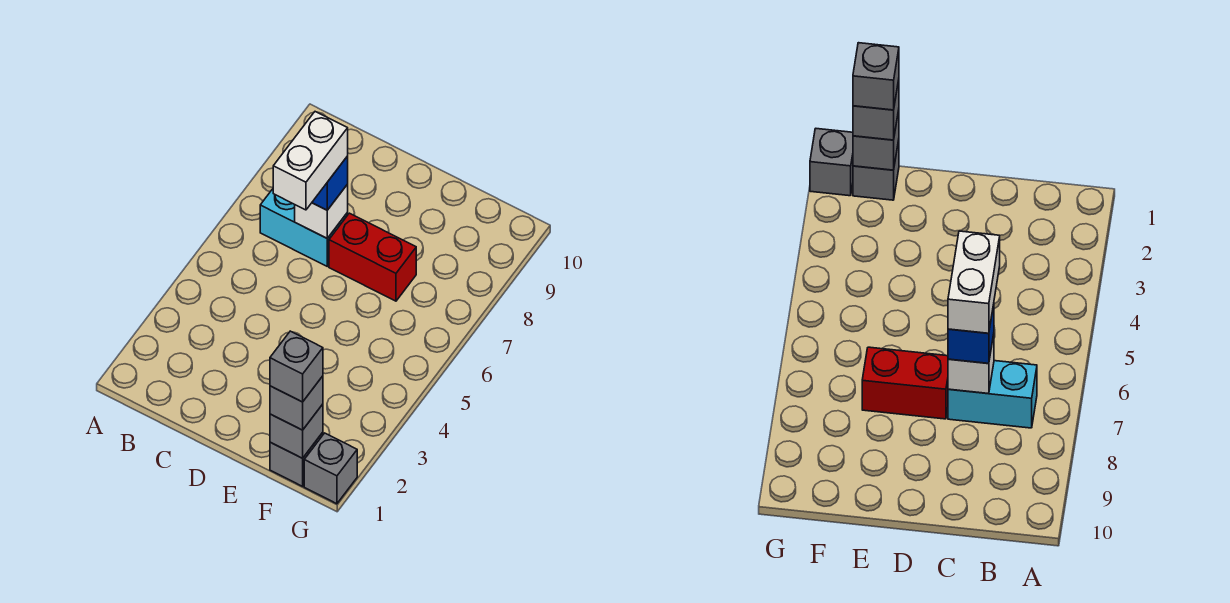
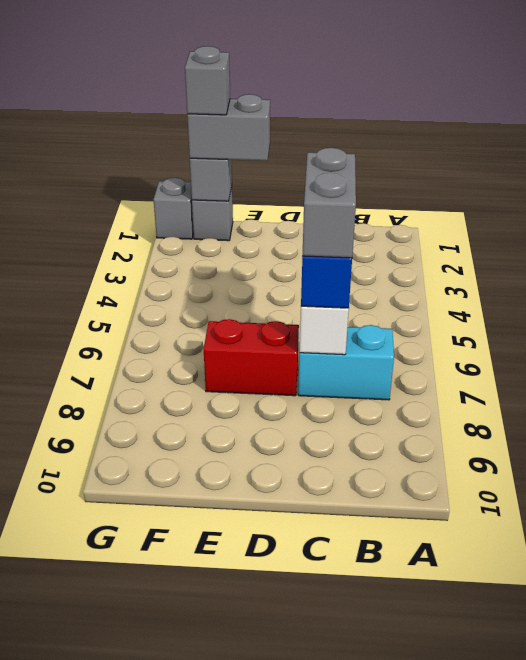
white brick C6:C7 level 4 -> grey brick C6:C7 level 4
grey brick F1 level 3 -> grey brick E1:F1 level 3

